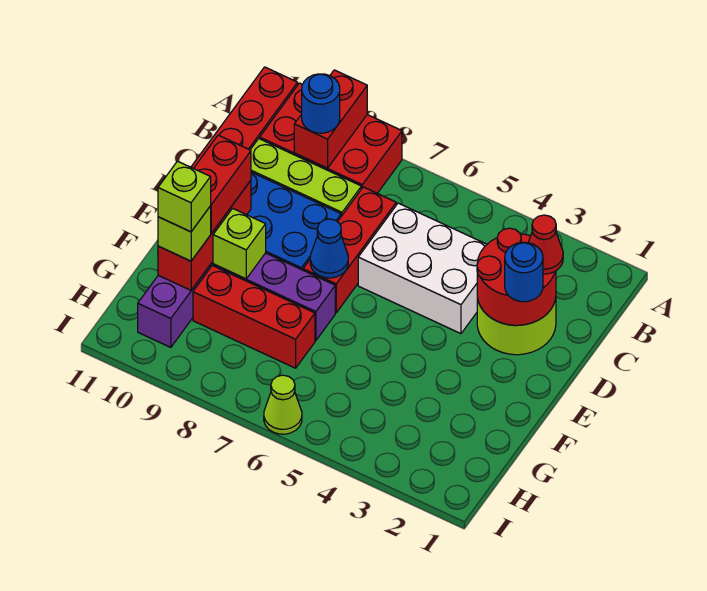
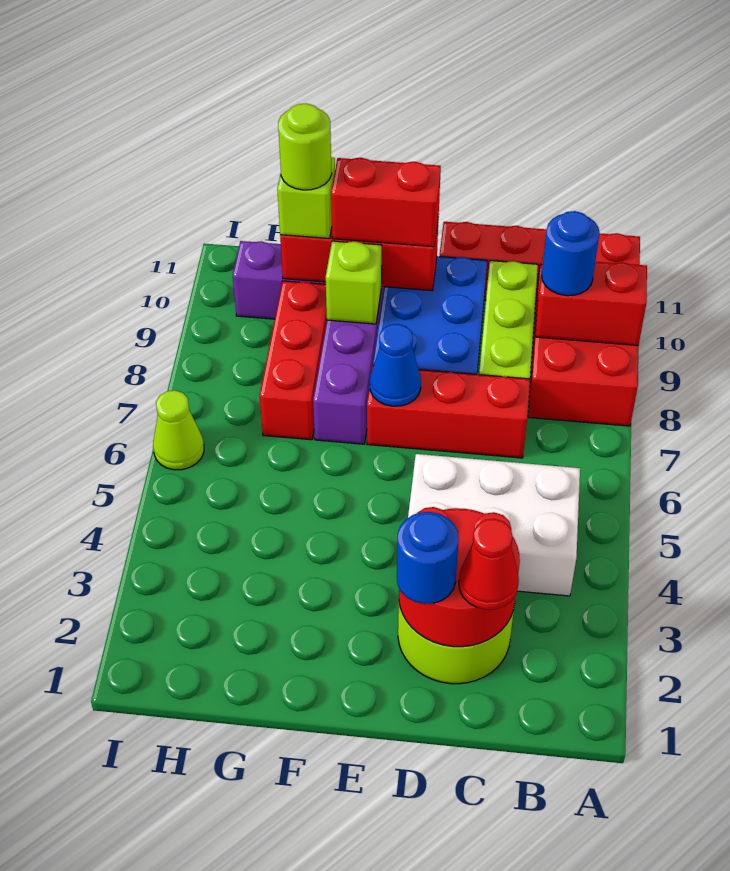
white brick C4:D6 level 1 -> white brick B4:D5 level 1
lime brick G10 level 4 -> lime round brick G10 level 4

